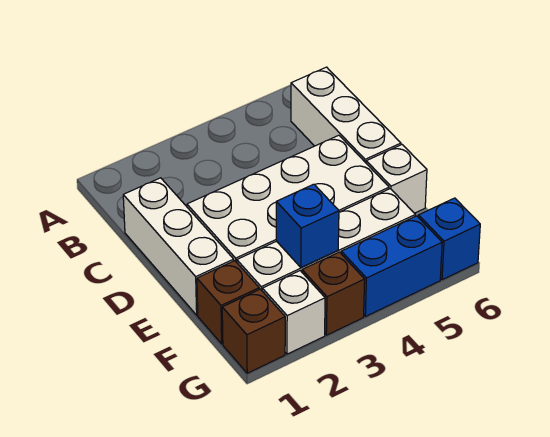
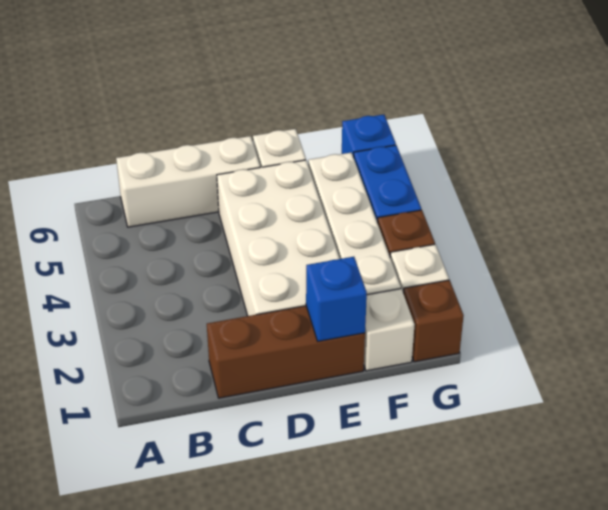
white brick C1:E1 level 1 -> brown brick C1:E1 level 1
brown brick F1 level 1 -> white brick F1 level 1
blue brick F3 level 2 -> blue brick E1 level 2

